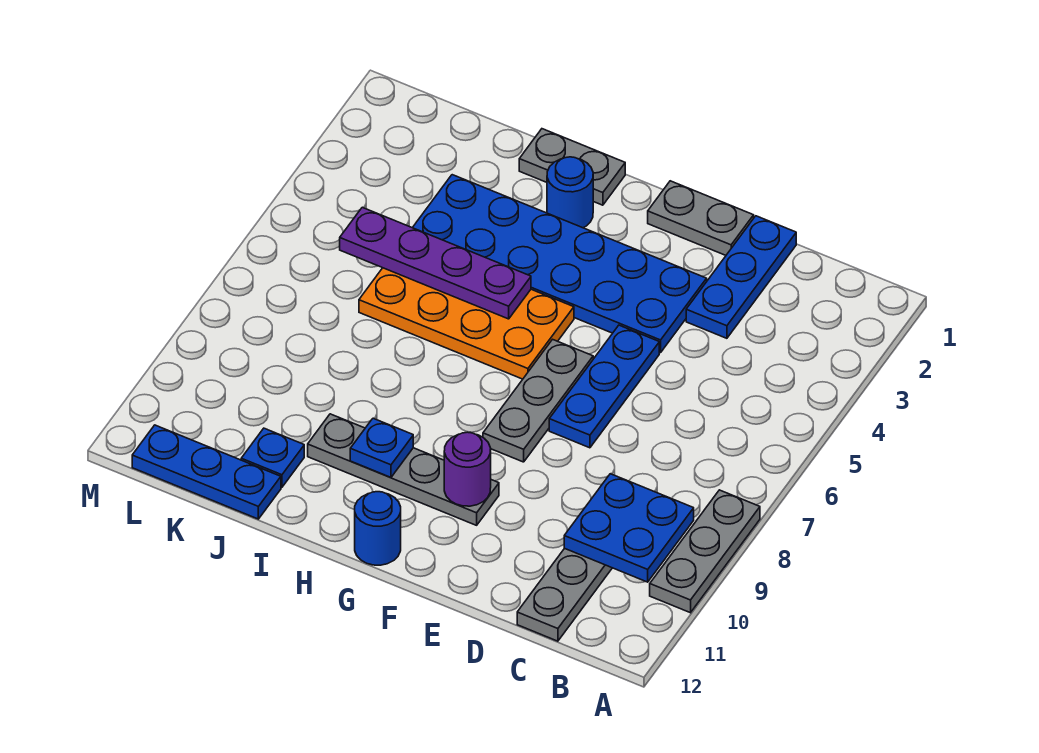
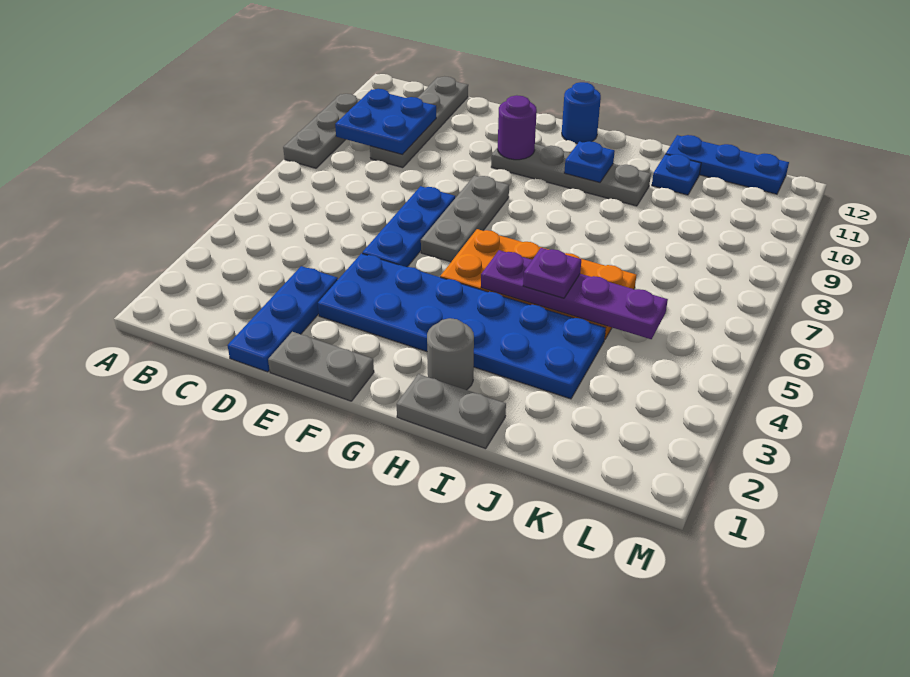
blue round brick H2 level 1 -> grey round brick H2 level 1
none -> purple plate I5 level 3

